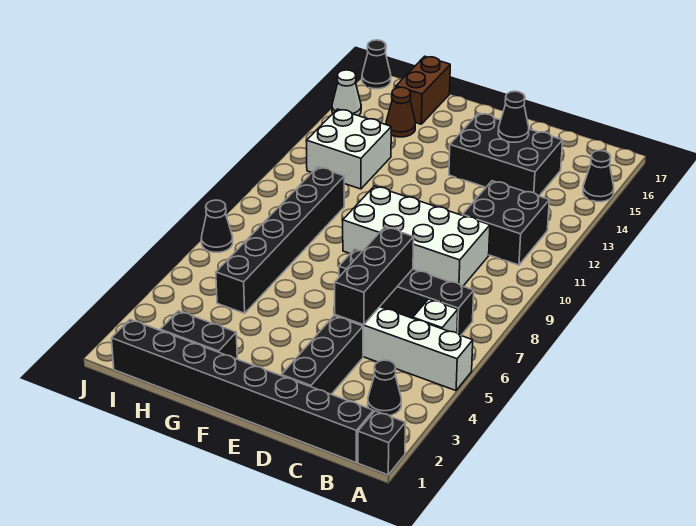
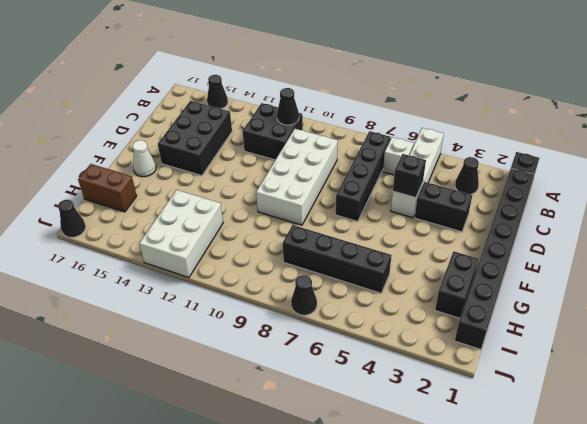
black brick D2:D4 level 1 -> black brick D3:D4 level 1
black brick D5:D7 level 2 -> black brick D5 level 2
black cone D15 level 2 -> black cone B11 level 2
black brick H5:H10 level 1 -> black brick H5:H8 level 1
white brick H12:I13 level 1 -> white brick H12:J13 level 1
brown cone H15 level 1 -> none
white cone J15 level 1 -> white cone F16 level 1

